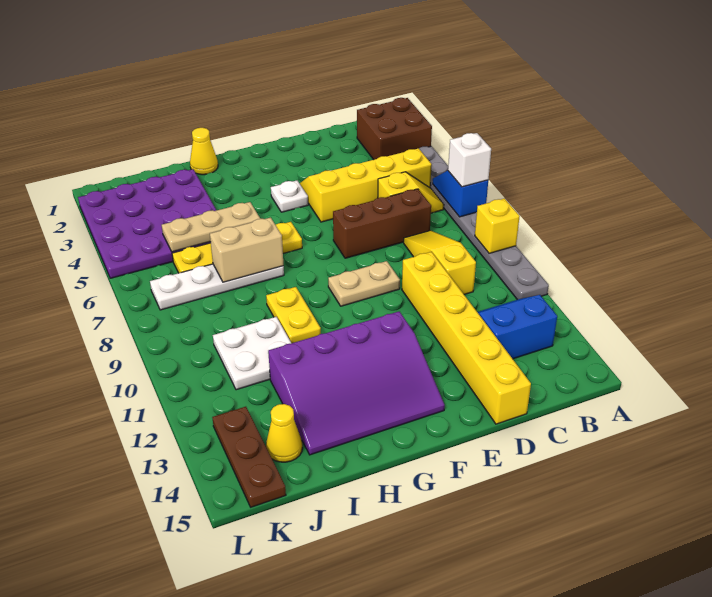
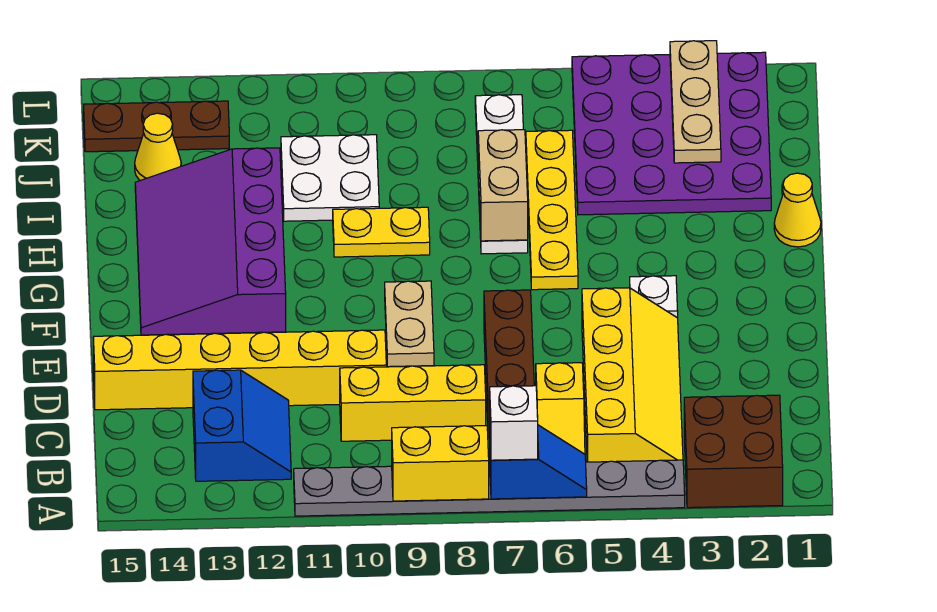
yellow brick A9 level 2 -> yellow brick A8:A9 level 2
yellow slope C8:C10 level 1 top 10 -> yellow brick C8:C10 level 1
tan plate H5:J5 level 2 -> tan plate J3:L3 level 2

